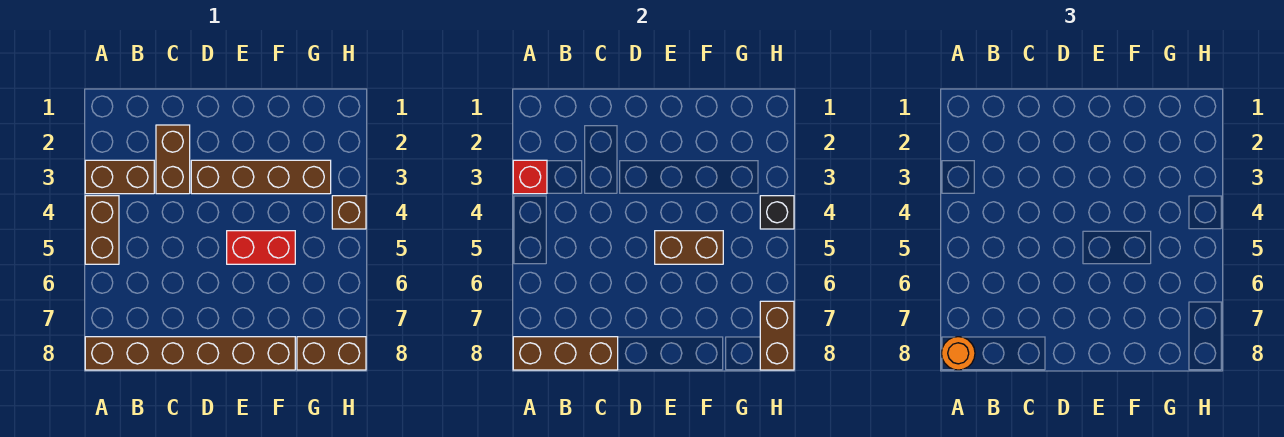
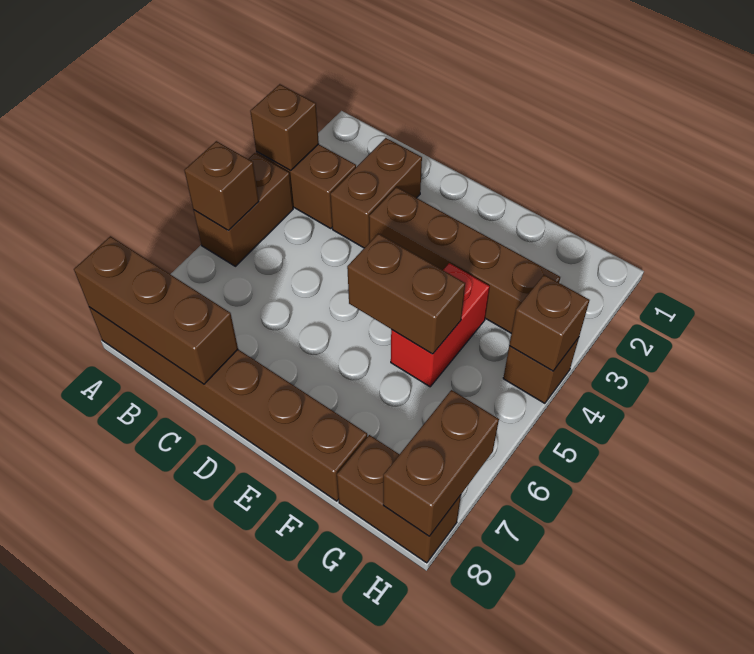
red brick A3 level 2 -> brown brick A3 level 2
none -> brown brick A5 level 2
orange round brick A8 level 3 -> none
red brick E5:F5 level 1 -> red brick F4:F5 level 1
black brick H4 level 2 -> brown brick H4 level 2

